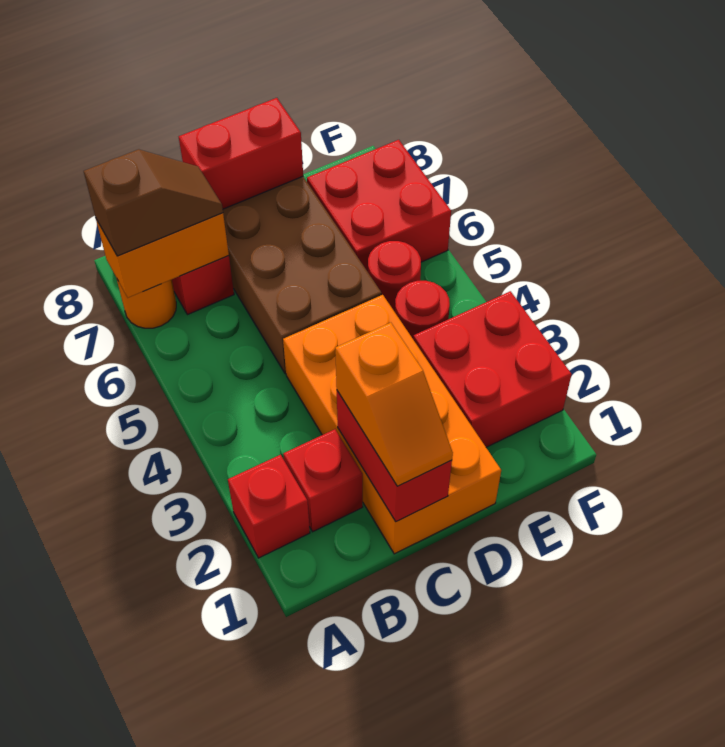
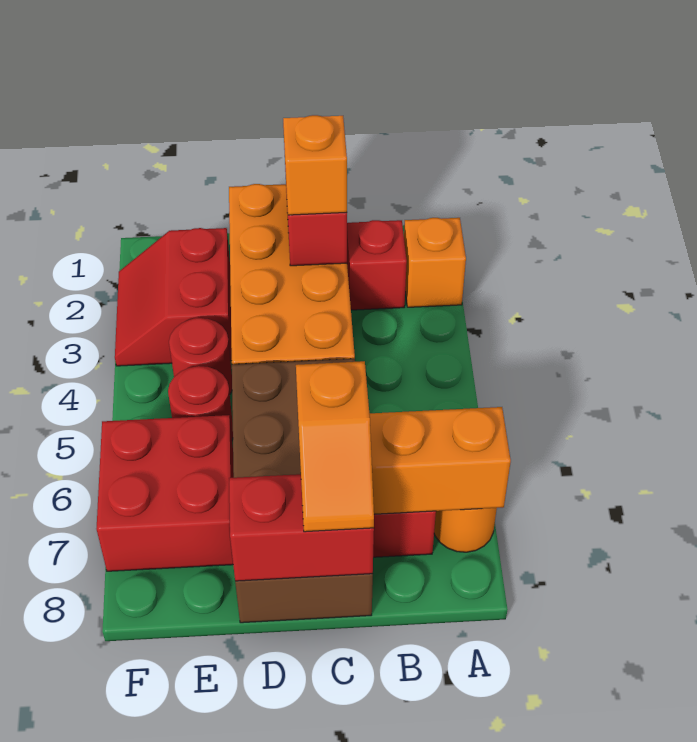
red brick A2 level 1 -> orange brick A2 level 1
brown slope A7:B7 level 3 top A -> none
none -> orange slope C7:C8 level 3 top 7
red brick E2:F3 level 1 -> red slope E2:F3 level 1 top E

